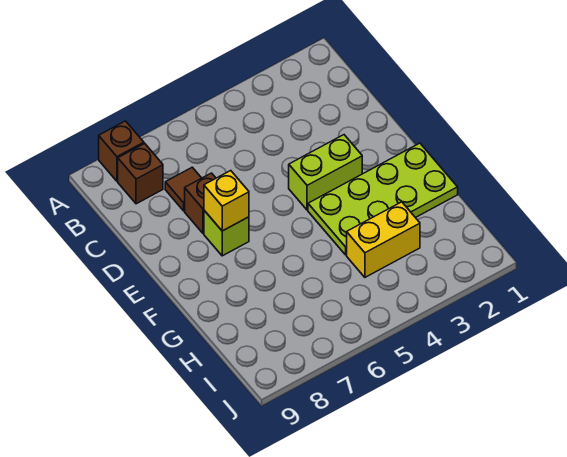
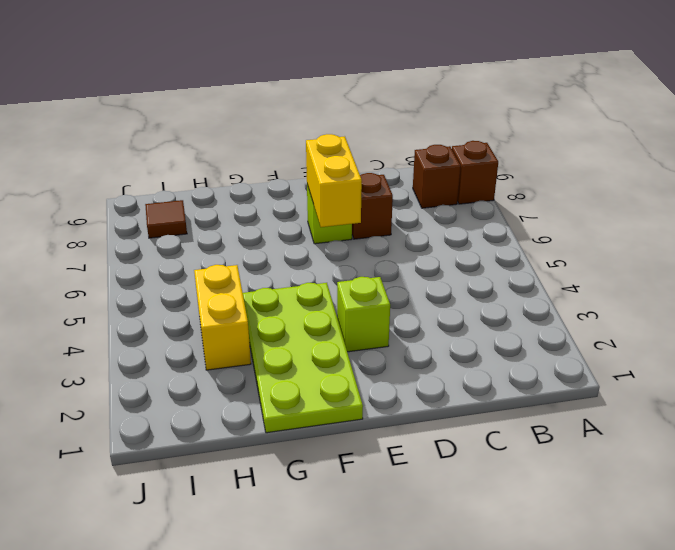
brown tile C7 level 1 -> brown tile I8 level 1
lime brick E3:E4 level 1 -> lime brick E3 level 1
yellow brick E7 level 2 -> yellow brick E6:E7 level 2

